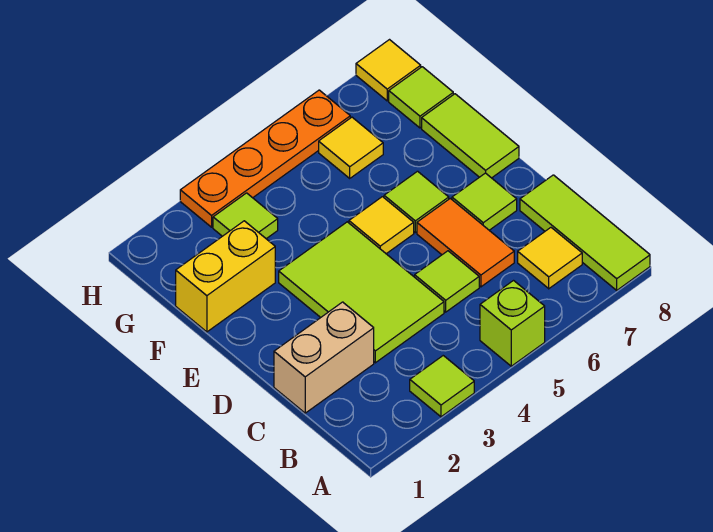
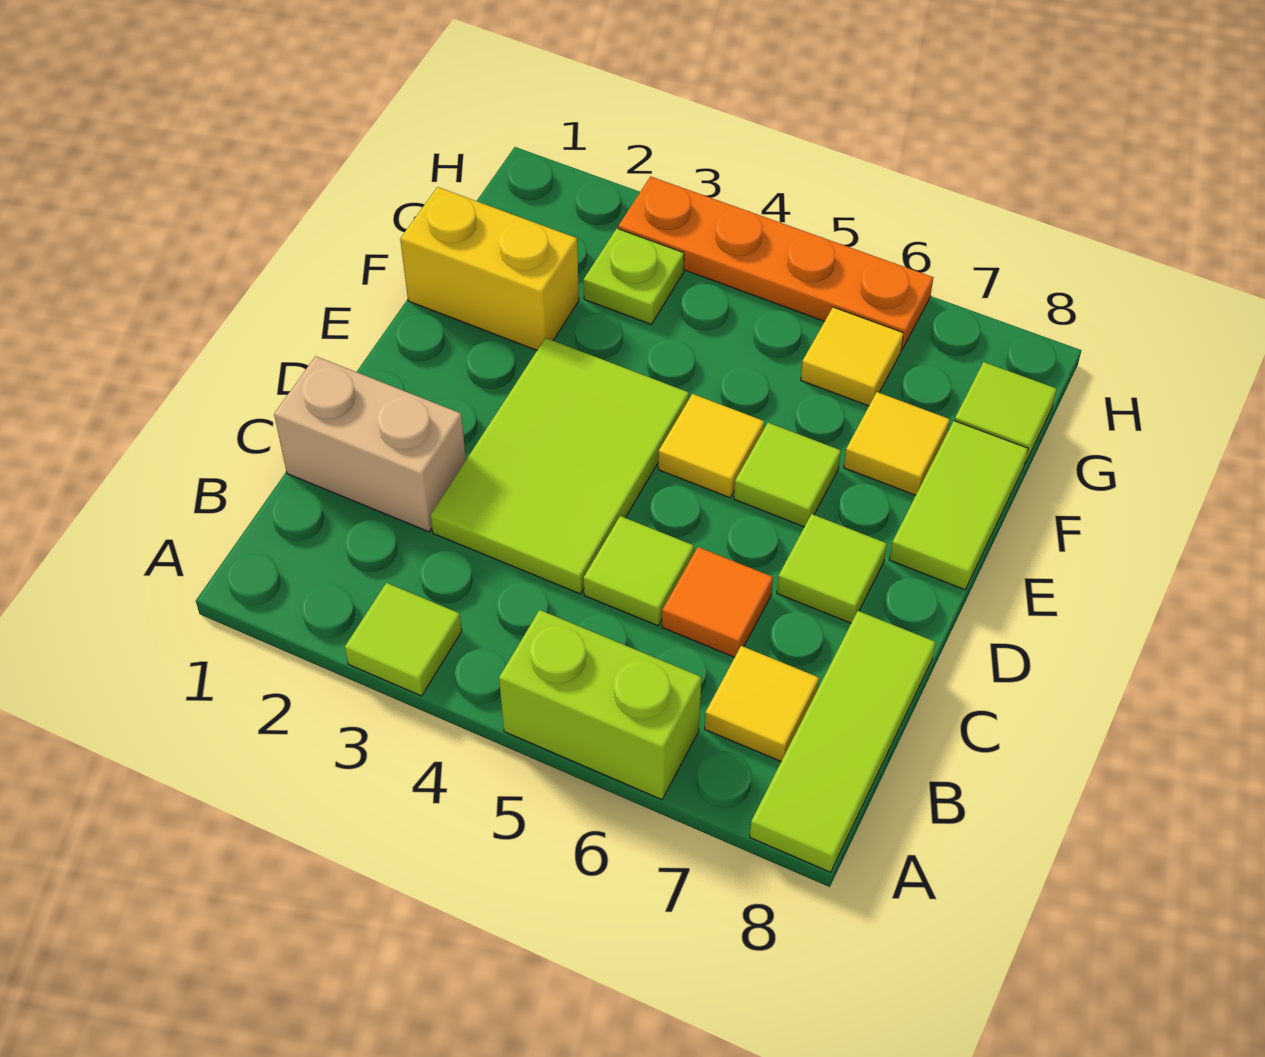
lime brick A5 level 1 -> lime brick A5:A6 level 1
orange tile C6:D6 level 1 -> orange tile C6 level 1
lime tile G3 level 1 -> lime plate G3 level 1
yellow tile H8 level 1 -> yellow tile F7 level 1

